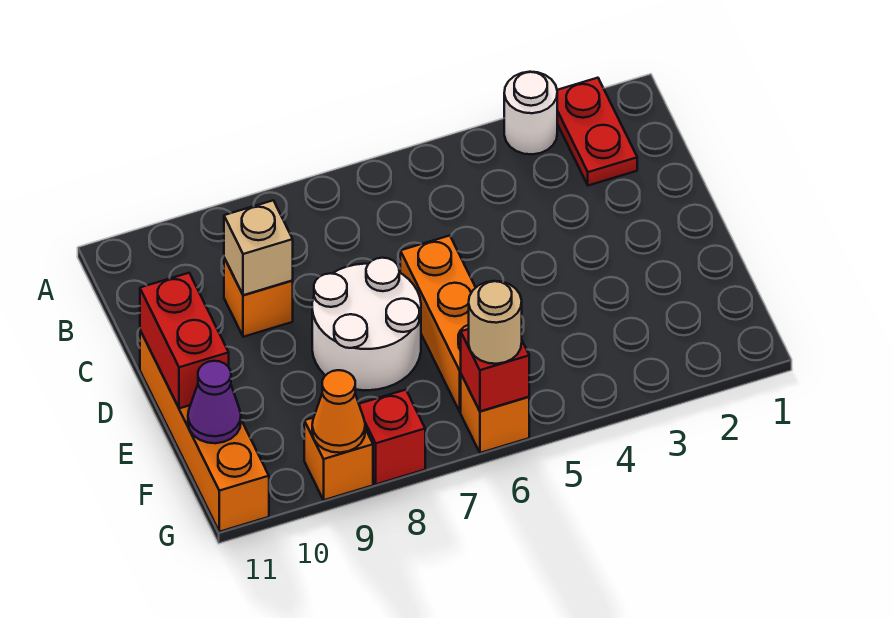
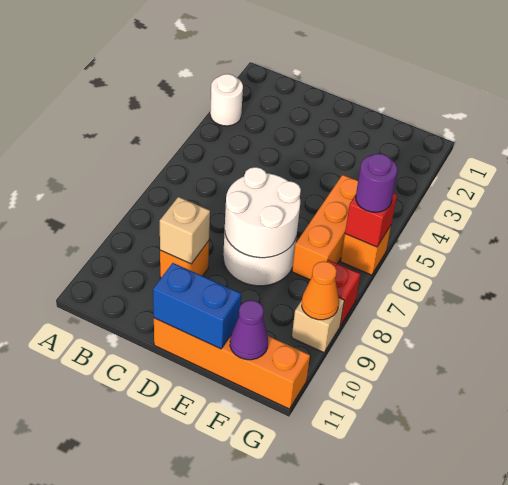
red plate A2:B2 level 1 -> none
orange brick D6:F6 level 1 -> orange brick F5:F7 level 1
none -> white round brick D7:E8 level 2
red brick D11:E11 level 2 -> blue brick D11:E11 level 2
tan round brick G6 level 3 -> purple round brick G6 level 3
orange brick G9 level 1 -> tan brick G9 level 1

